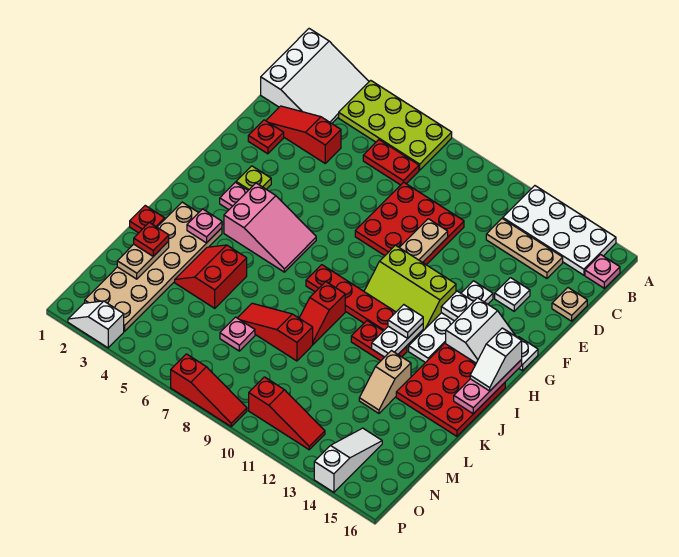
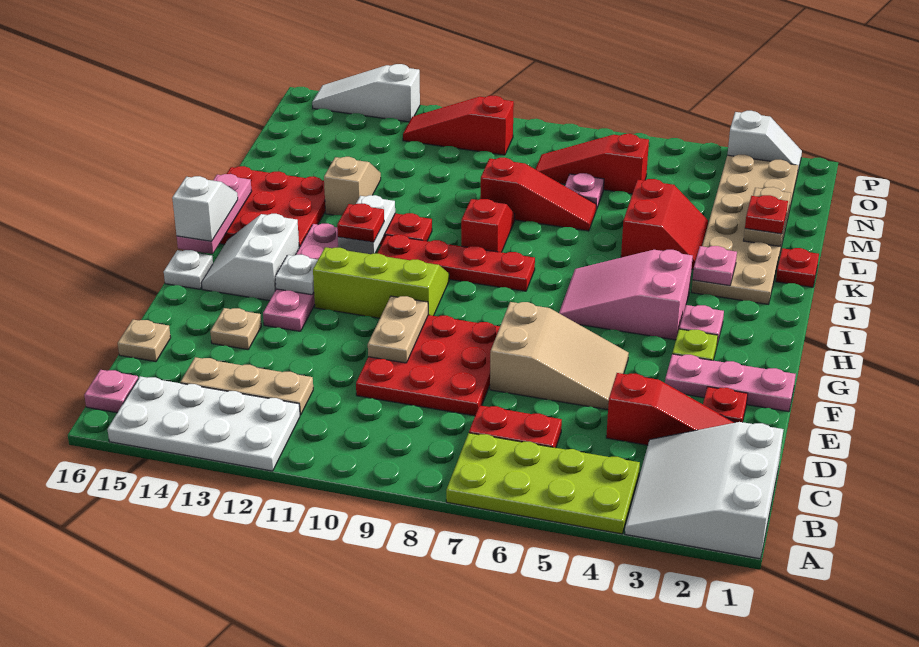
none -> tan slope E5:F7 level 1 top 7
white plate E14 level 1 -> tan plate E14 level 1
none -> pink plate F1:F3 level 1
white plate F13:I13 level 1 -> pink plate F13:I13 level 1
white plate I12 level 3 -> red plate I12 level 3
white slope N14:P14 level 1 top P -> white slope P13:P15 level 1 top 13
red slope P7:P9 level 1 top 7 -> red slope N6:N8 level 1 top 6

